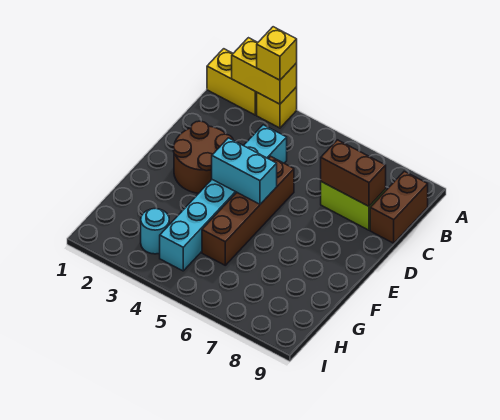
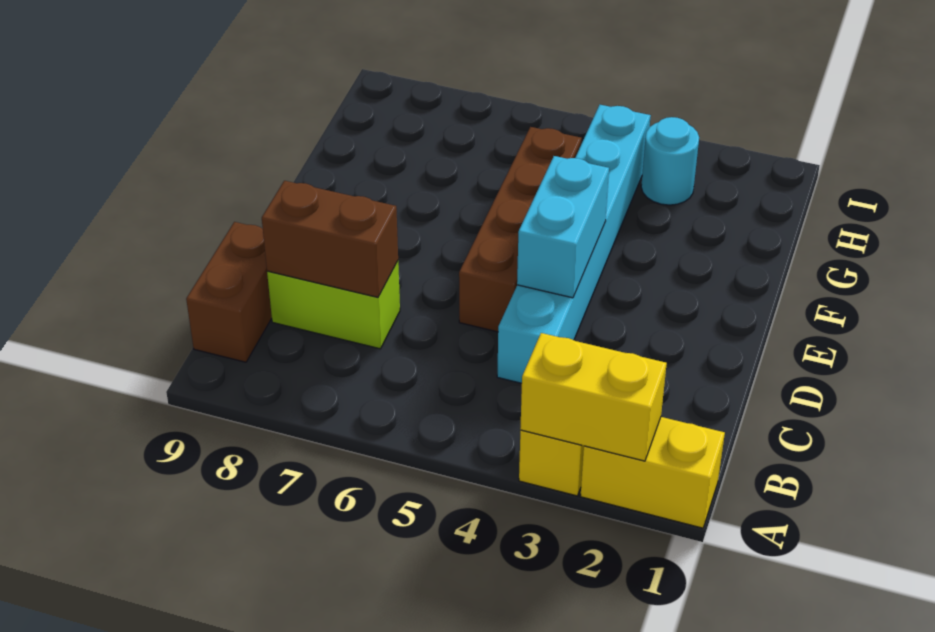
yellow brick A3 level 3 -> none
brown round brick D2:E3 level 1 -> none
cyan brick E4:E5 level 2 -> cyan brick D4:E4 level 2

